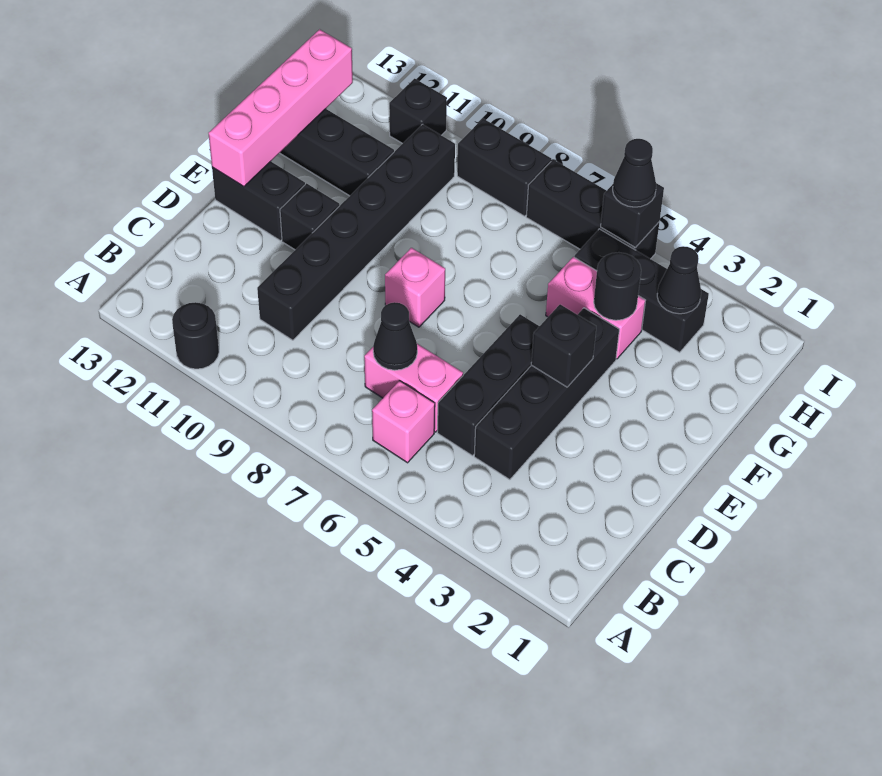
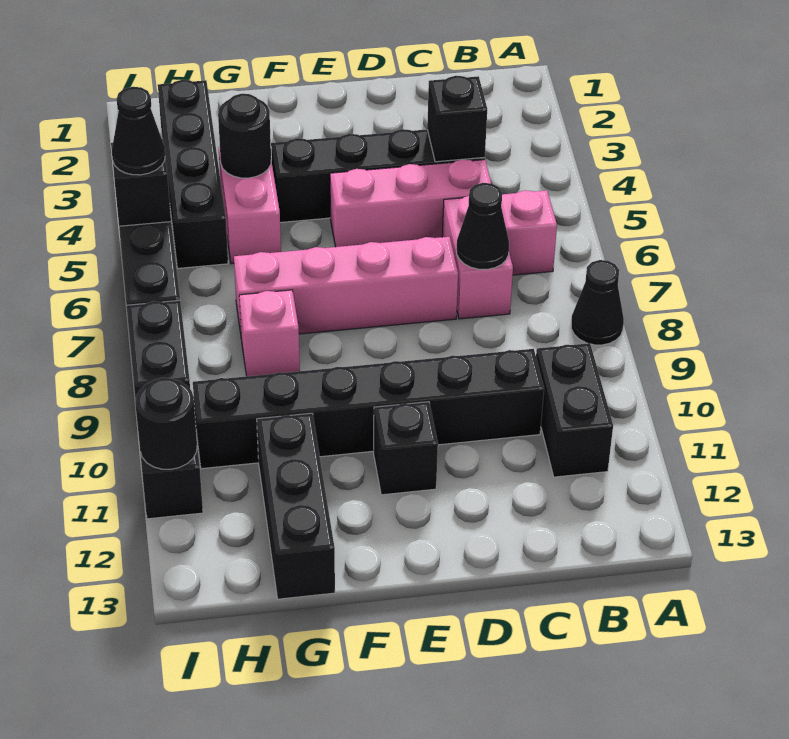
black round brick A11 level 1 -> black round brick I11 level 2
black brick C5:E5 level 1 -> pink brick C5:E5 level 1
black brick E4 level 2 -> black brick C4 level 2
pink brick E8 level 1 -> pink brick G8 level 1
black brick E12:E13 level 1 -> black brick B10:B11 level 1
pink brick E13:H13 level 2 -> pink brick D7:G7 level 1
black brick H3:H5 level 1 -> black brick H2:H5 level 1
black cone H3 level 2 -> black cone A8 level 1

